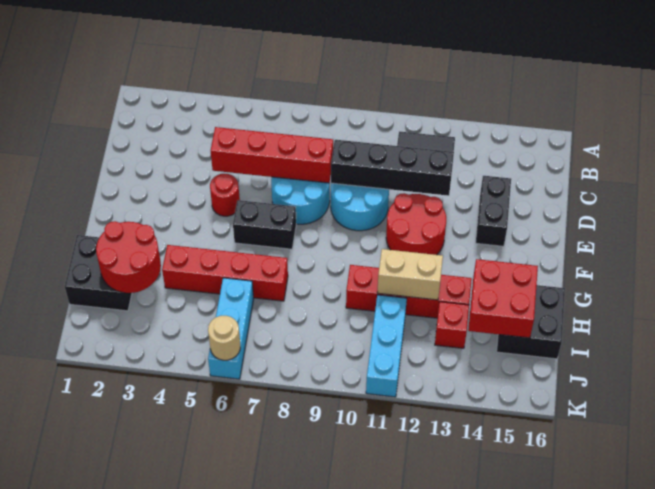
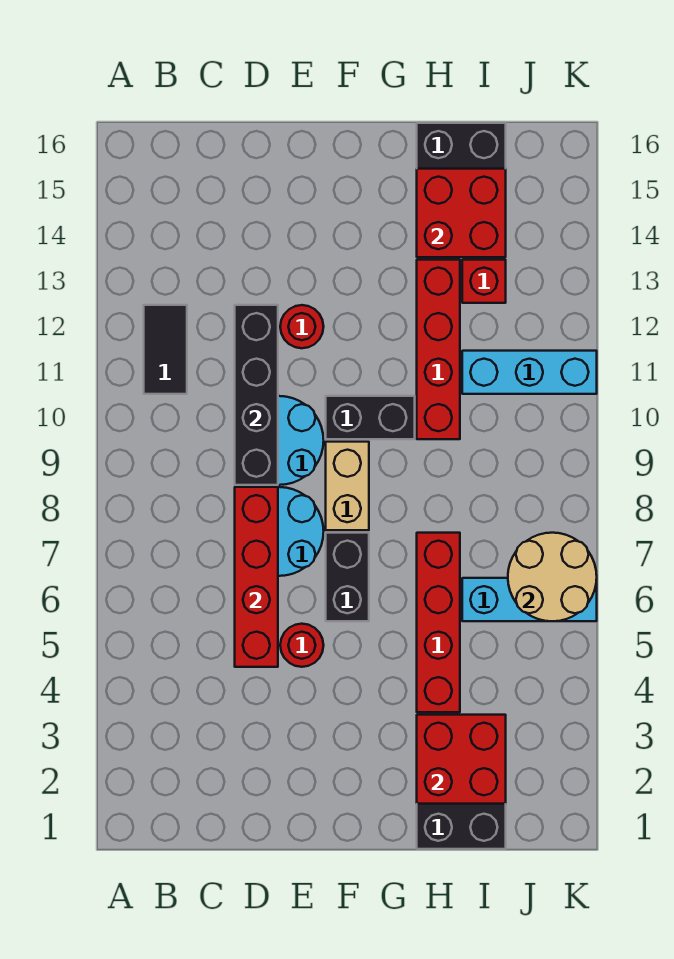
black brick D14:E14 level 1 -> black brick F10:G10 level 1
red round brick E11:F12 level 1 -> red round brick E12 level 1
red round brick H2:I3 level 2 -> red brick H2:I3 level 2
tan brick H11:H12 level 2 -> tan brick F8:F9 level 1
tan round brick K6 level 2 -> tan round brick J6:K7 level 2

